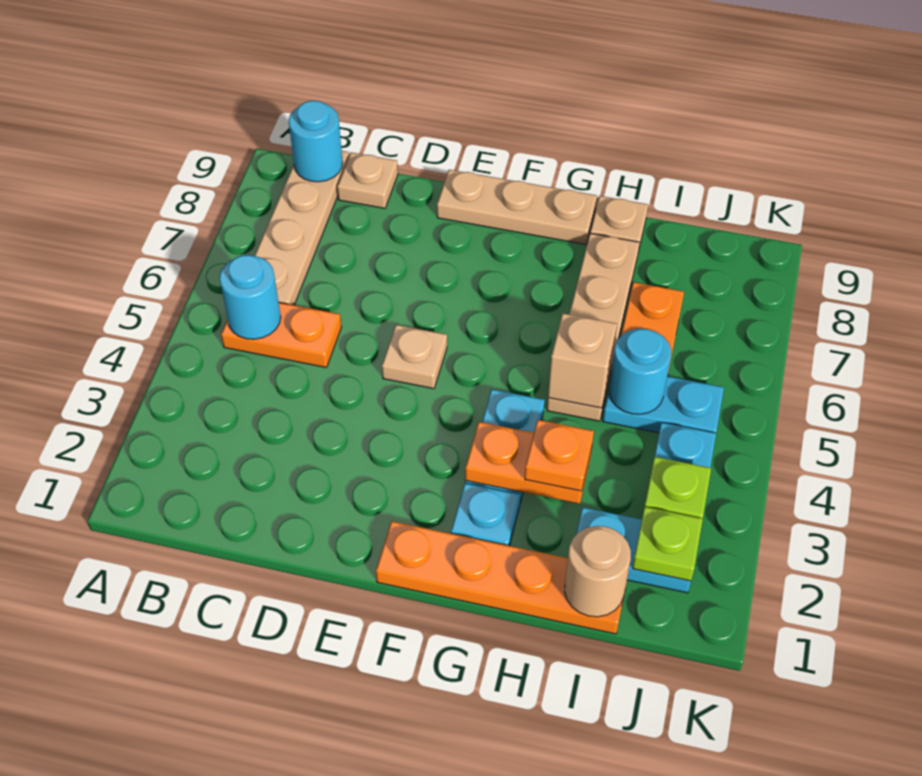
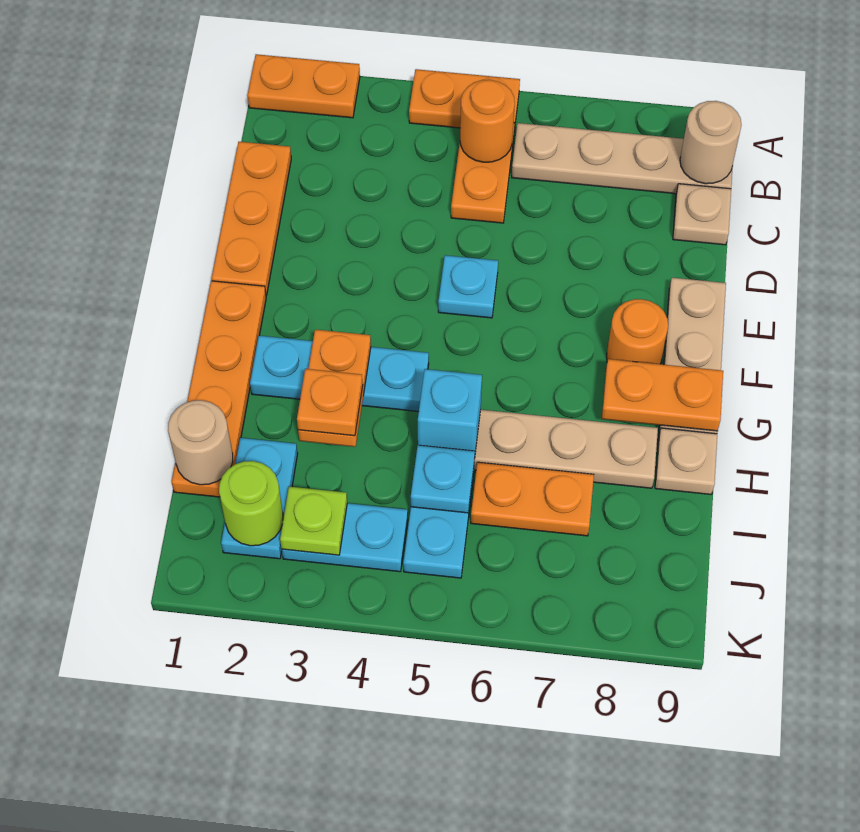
none -> orange plate A1:A2 level 1
none -> orange plate A4:A5 level 1
cyan round brick B5 level 2 -> orange round brick B5 level 2
cyan round brick B9 level 2 -> tan round brick B9 level 2
none -> orange plate C1:E1 level 1
tan plate E5 level 1 -> cyan plate E5 level 1
none -> orange round brick F8 level 1
none -> orange plate G8:G9 level 2
tan brick H5 level 2 -> cyan brick H5 level 2
cyan round brick I5 level 2 -> cyan plate I5 level 2
lime plate J2 level 2 -> lime round brick J2 level 2

